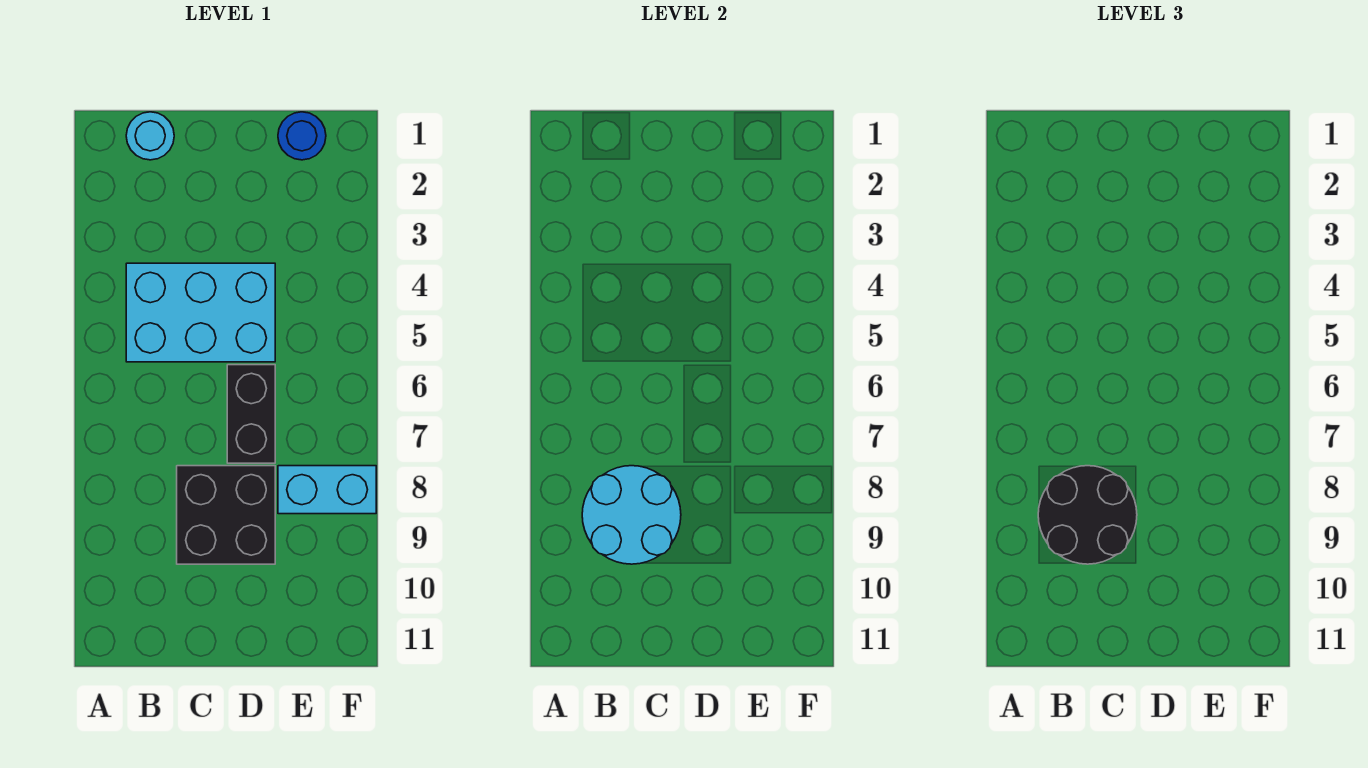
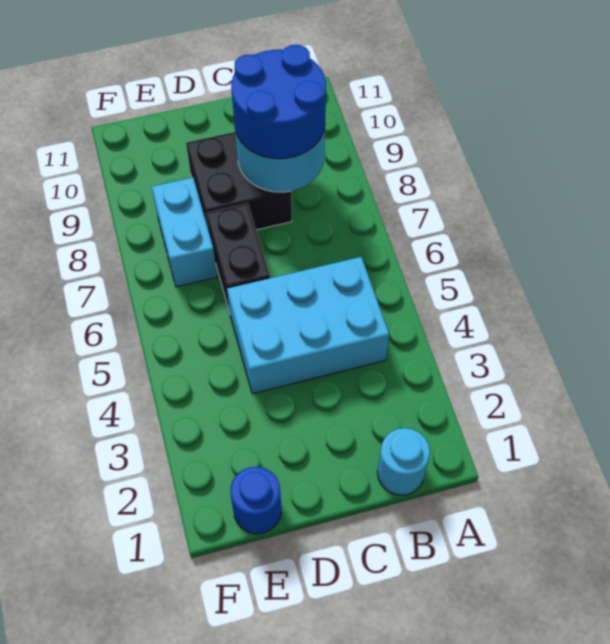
black round brick B8:C9 level 3 -> blue round brick B8:C9 level 3
cyan brick E8:F8 level 1 -> cyan brick E7:E8 level 1

